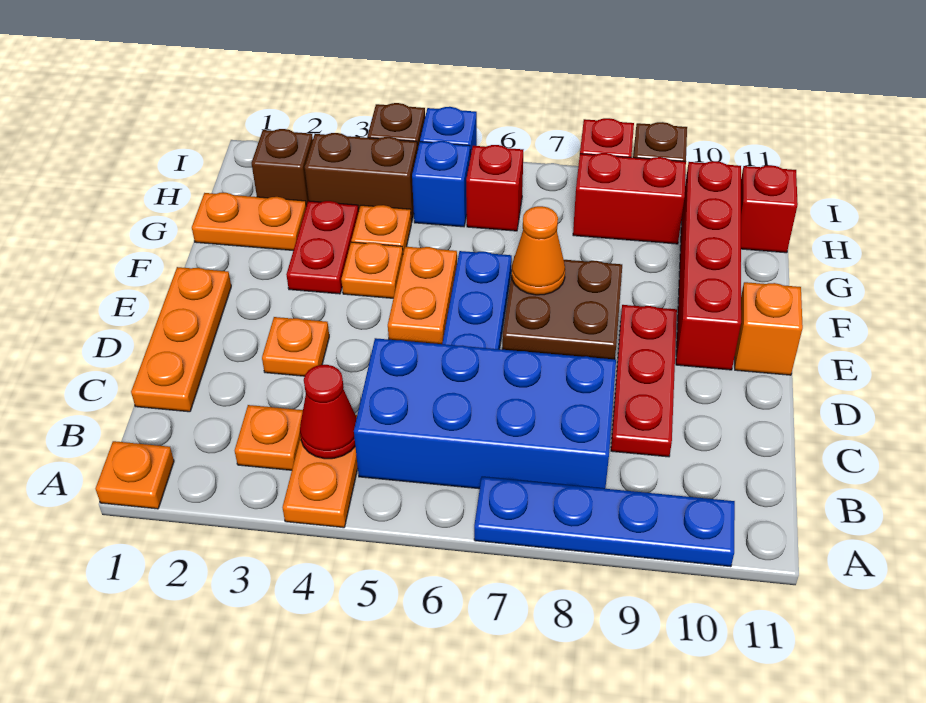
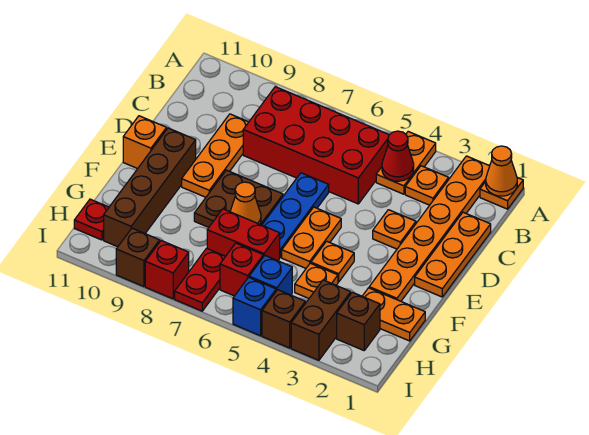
none -> orange cone A1 level 2
none -> orange plate A2:F2 level 1
blue plate A7:A10 level 1 -> none
blue brick B5:C8 level 1 -> red brick B5:C8 level 1
red plate C9:E9 level 1 -> orange plate C9:E9 level 1
red brick E10:H10 level 1 -> brown brick E10:H10 level 1
red plate F3:G3 level 1 -> red plate H7:I7 level 1
brown brick H3:H4 level 1 -> brown brick H3:I3 level 1
red brick H8:H9 level 1 -> red brick G6:G7 level 1
red brick H11 level 1 -> red plate H11 level 1

